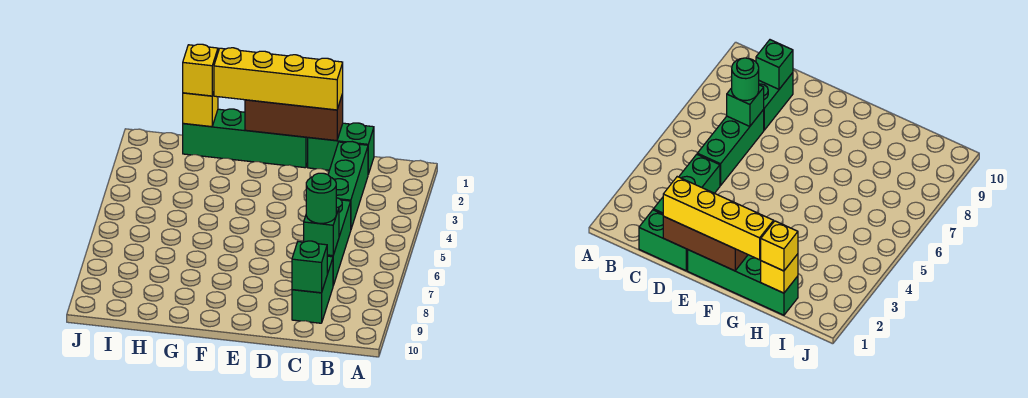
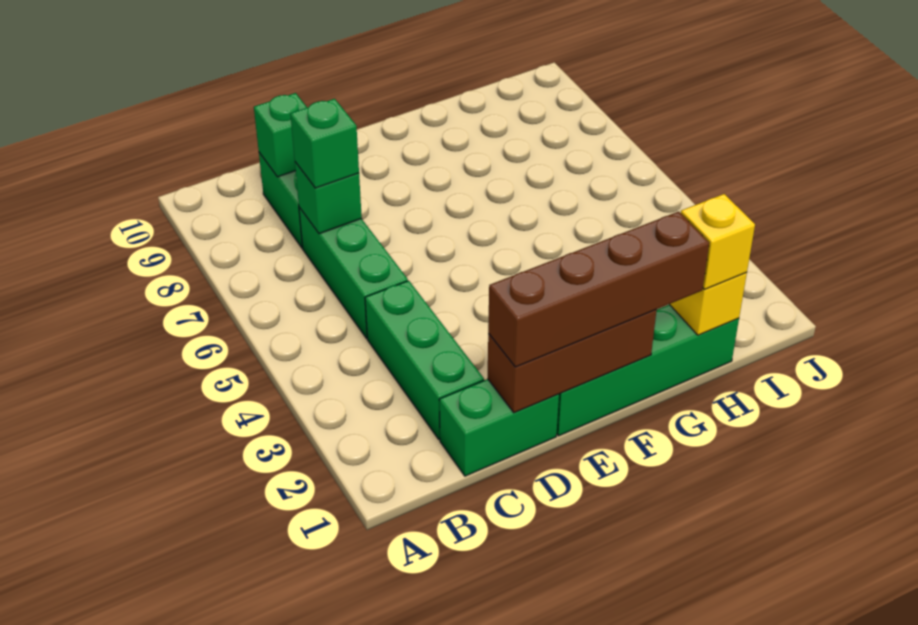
green round brick C7 level 3 -> green brick C7 level 3
yellow brick D1:G1 level 3 -> brown brick D1:G1 level 3

